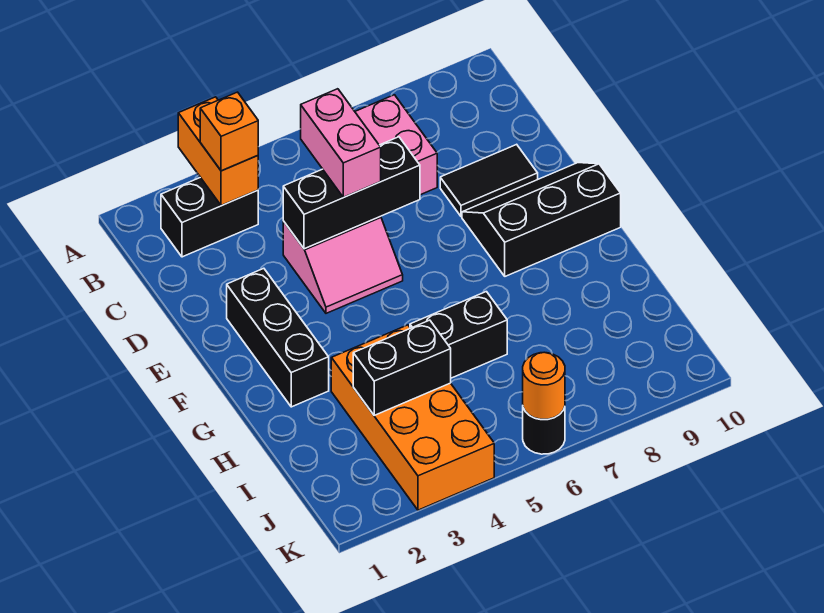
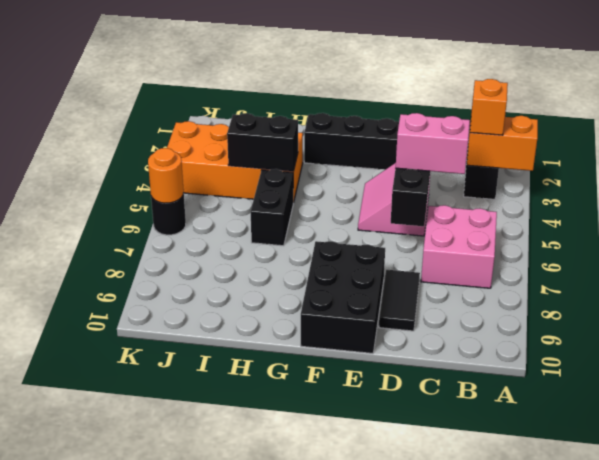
black slope E8:F10 level 1 top F -> black brick E8:F10 level 1
black brick I3:I4 level 2 -> black brick H4:I4 level 2

